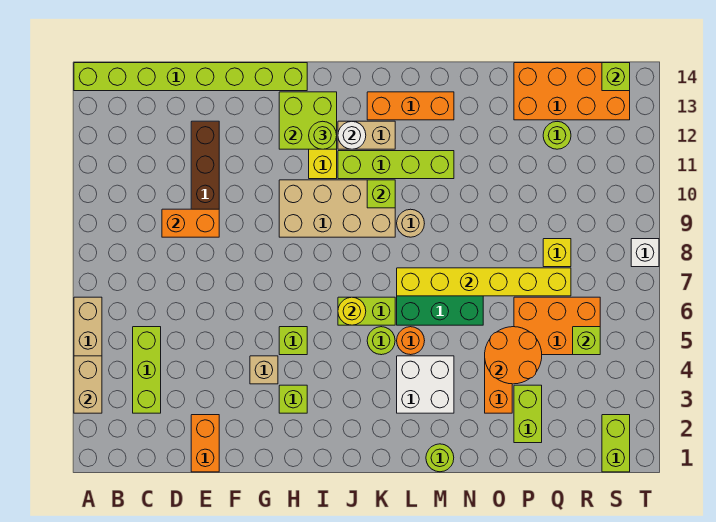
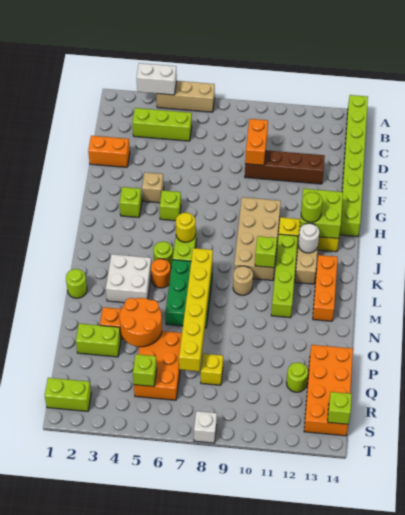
tan brick A3:A4 level 2 -> white brick A3:A4 level 2

